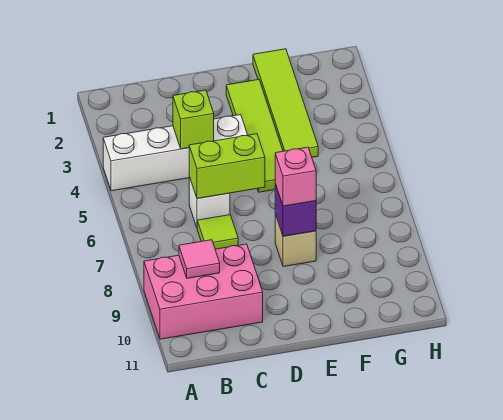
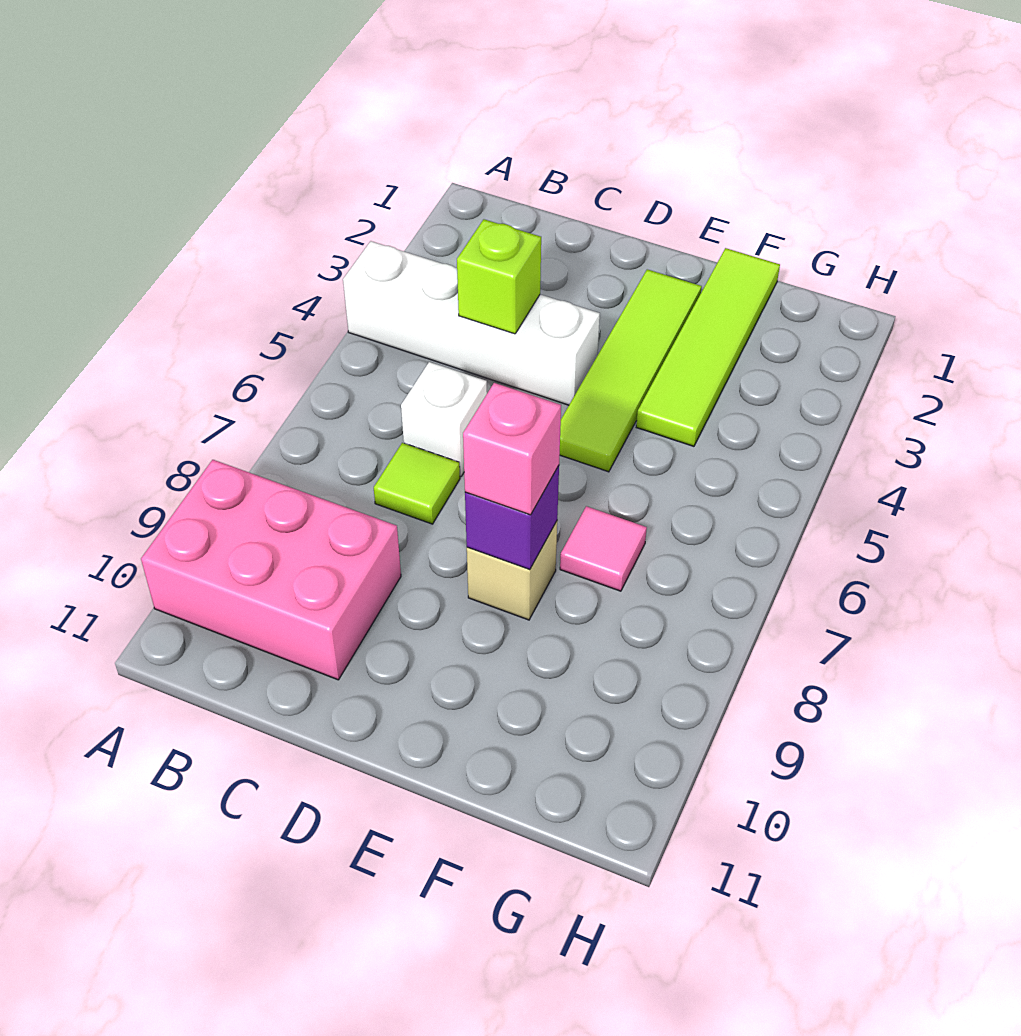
pink tile B9 level 2 -> pink tile F7 level 1
lime brick C6:D6 level 2 -> none

